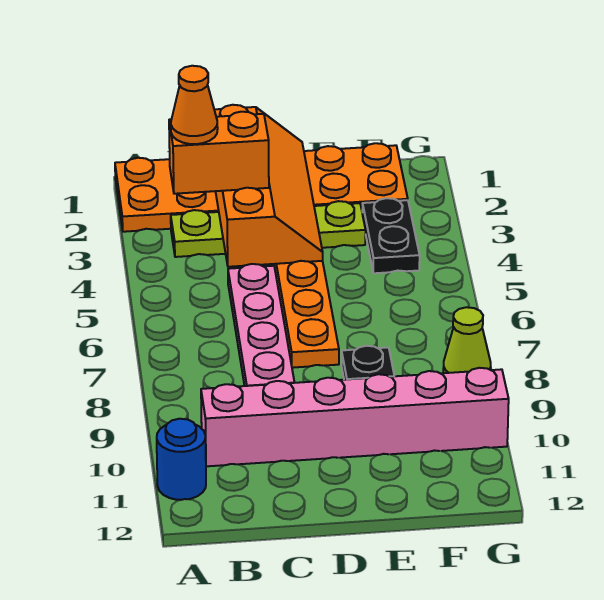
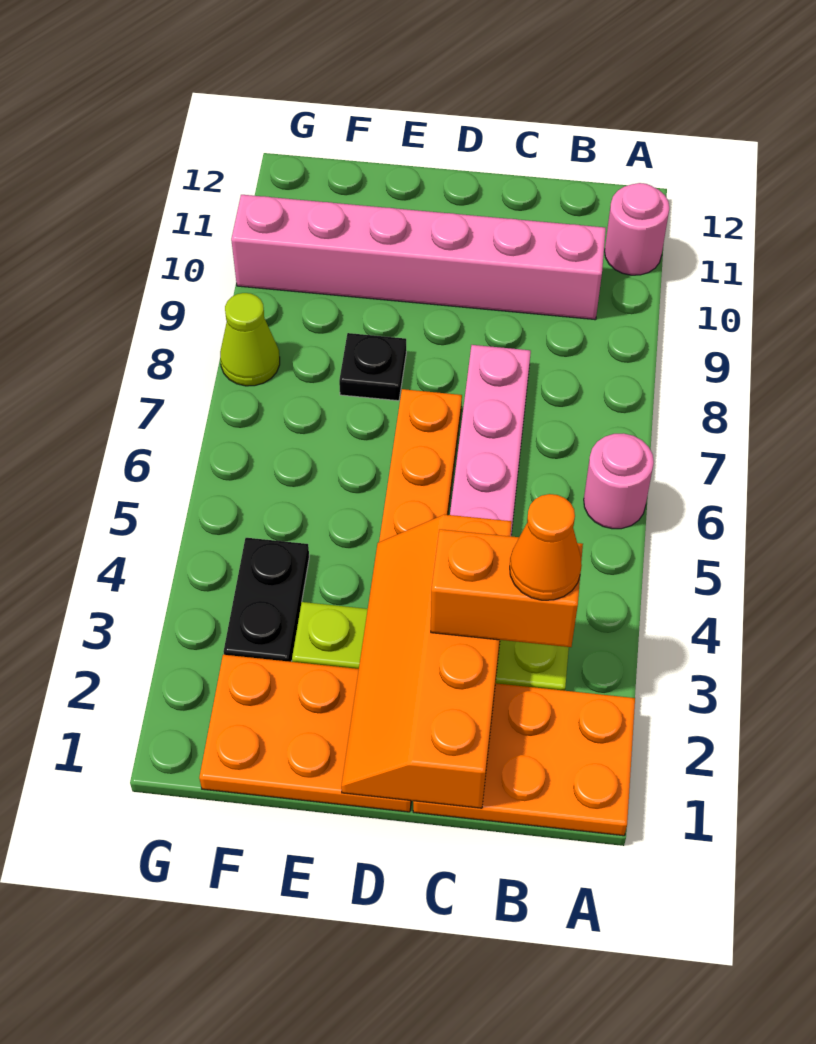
none -> pink round brick A6 level 1
blue round brick A11 level 1 -> pink round brick A11 level 1

